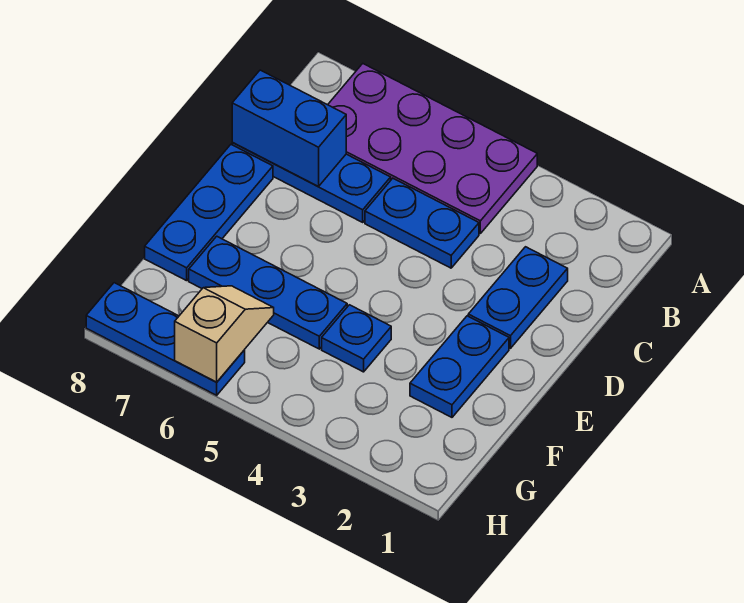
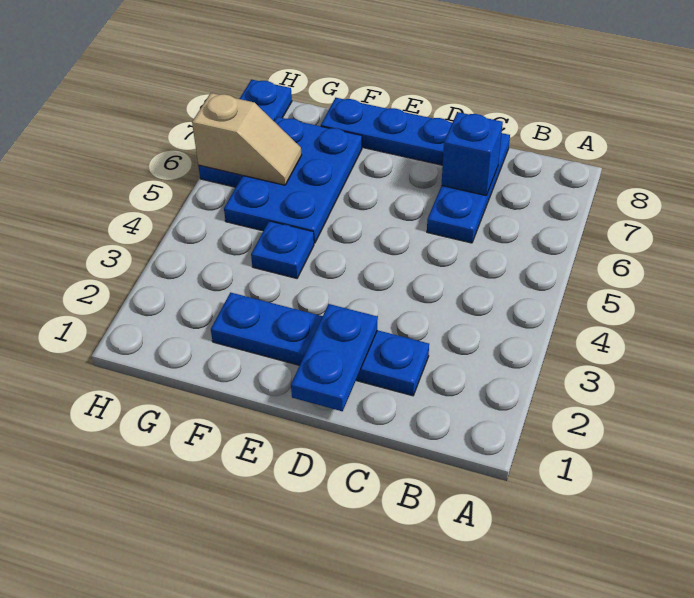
purple plate A4:B7 level 1 -> none
blue plate C4:C5 level 1 -> blue plate D1:D2 level 2
blue brick C7:C8 level 2 -> blue brick C7 level 2
blue plate F5:F7 level 1 -> blue plate F5:G7 level 1

